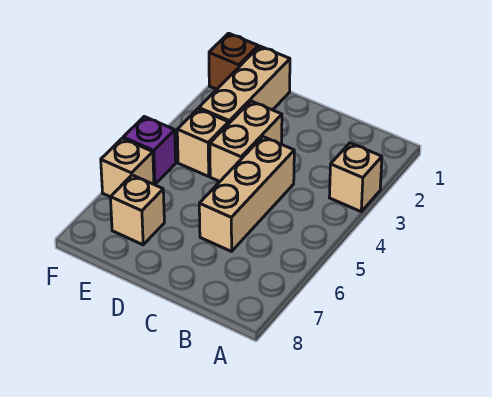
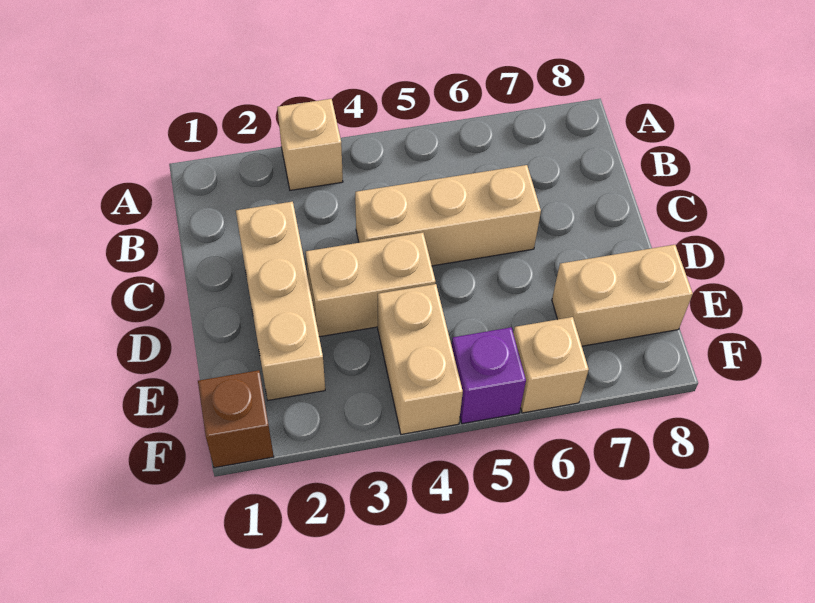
tan brick E1:E3 level 1 -> tan brick C2:E2 level 1
tan brick E4 level 1 -> tan brick E4:F4 level 1
tan brick E7 level 1 -> tan brick E7:E8 level 1

